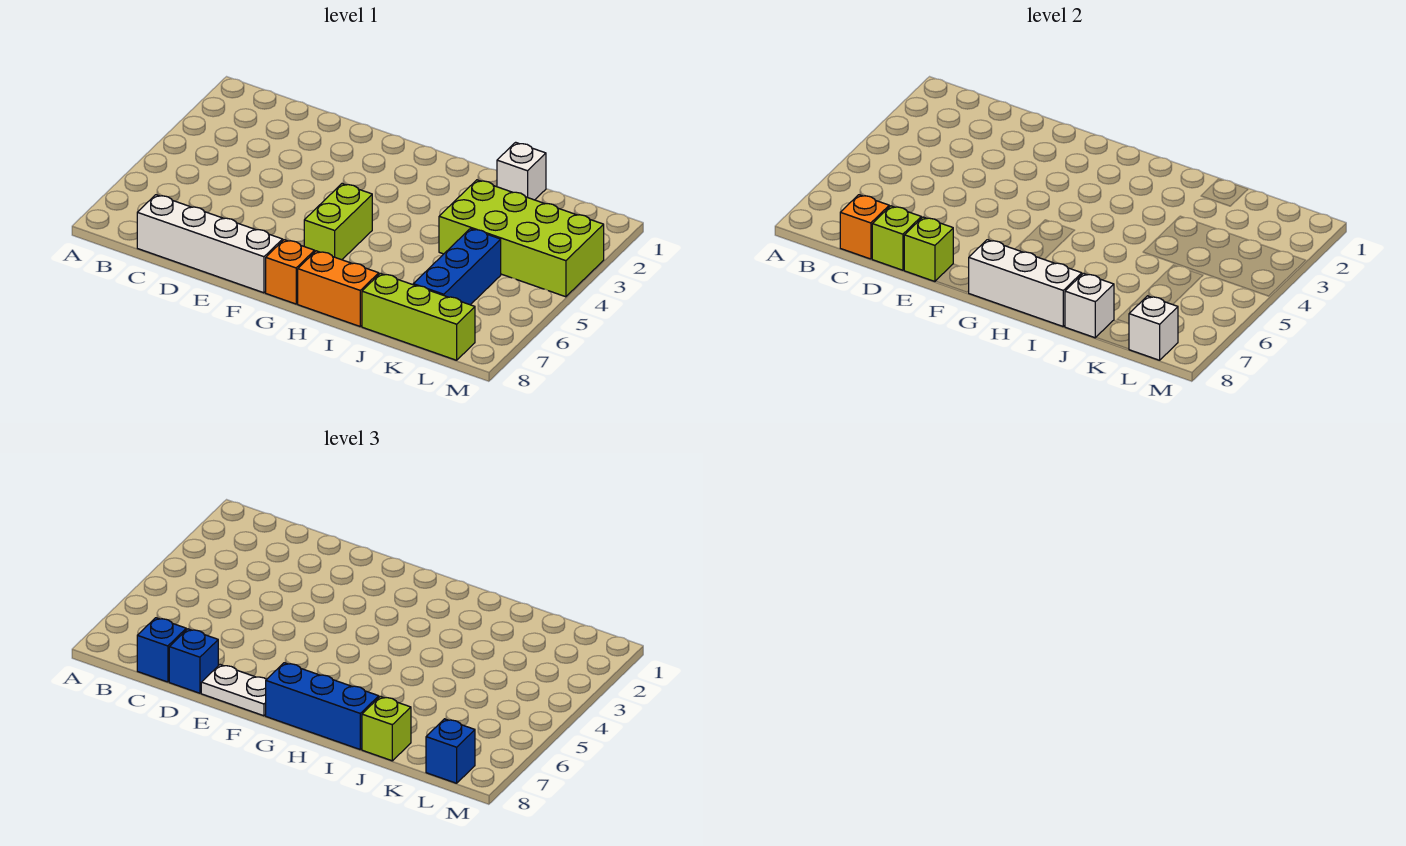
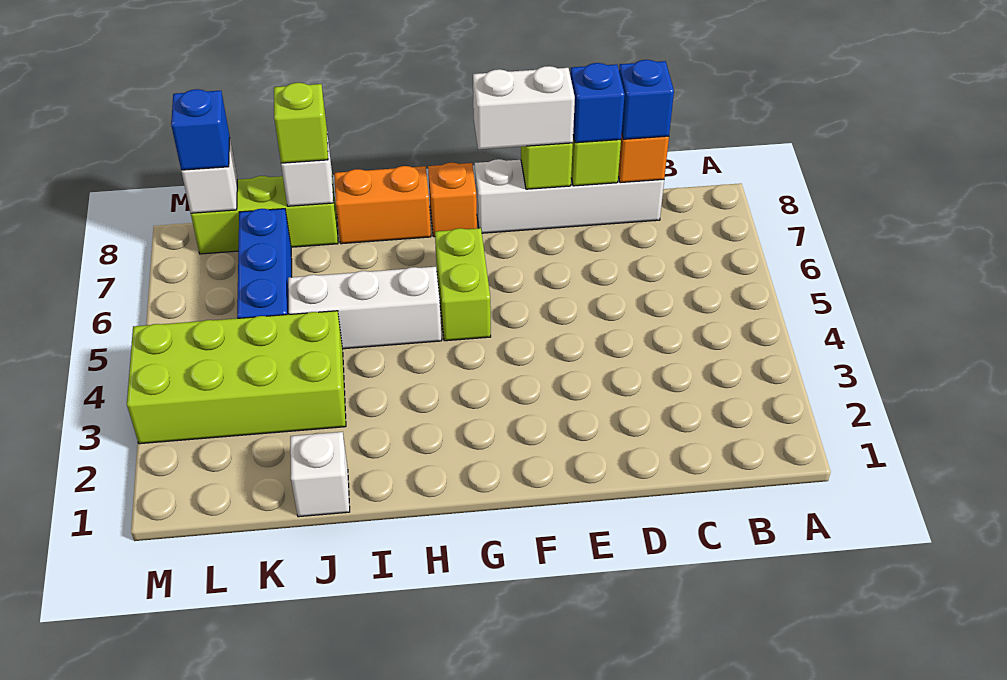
white plate E8:F8 level 3 -> white brick E8:F8 level 3
white brick G8:I8 level 2 -> white brick H5:J5 level 1
blue brick G8:I8 level 3 -> none

